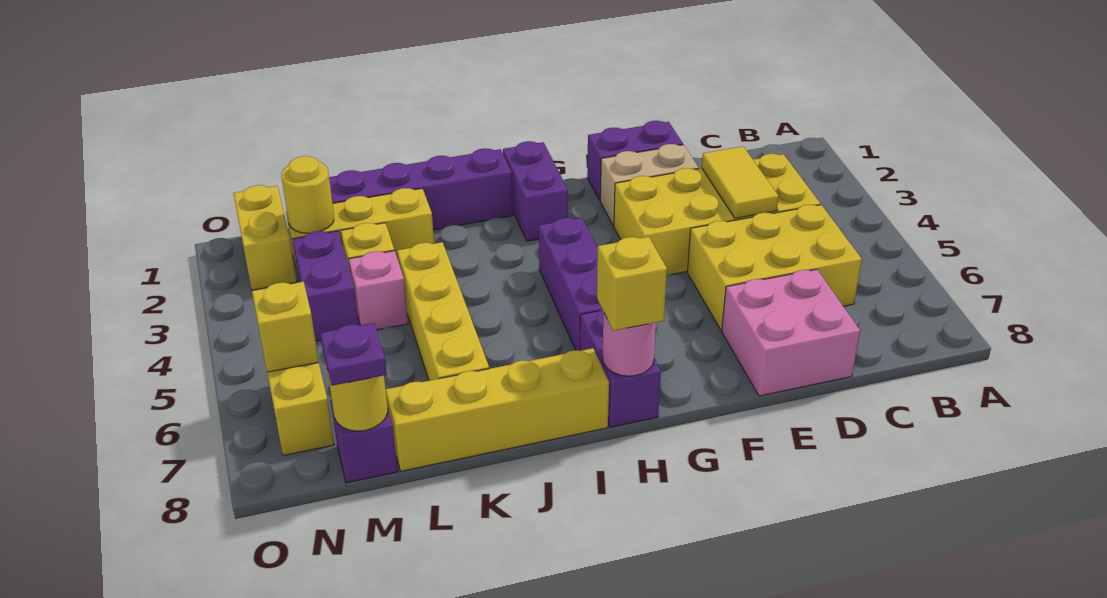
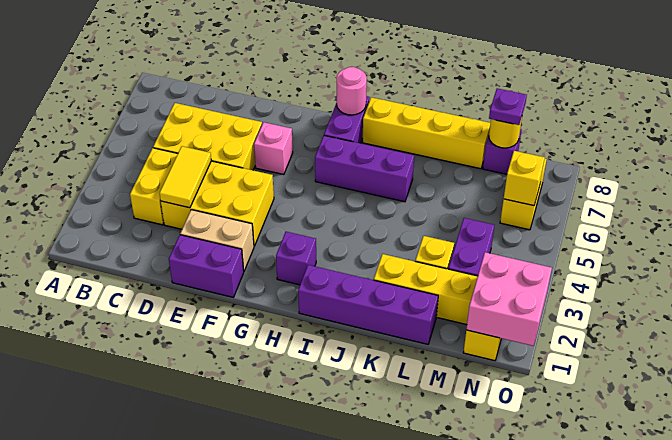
pink brick D7:E8 level 1 -> pink brick N1:O2 level 2
purple brick H1:H2 level 1 -> purple brick H2 level 1
purple brick H4:H6 level 1 -> purple brick H6:J6 level 1
yellow brick H8 level 3 -> none
yellow brick K4:K7 level 1 -> none
pink brick L4 level 1 -> pink brick F6 level 1
yellow round brick M2 level 2 -> none

